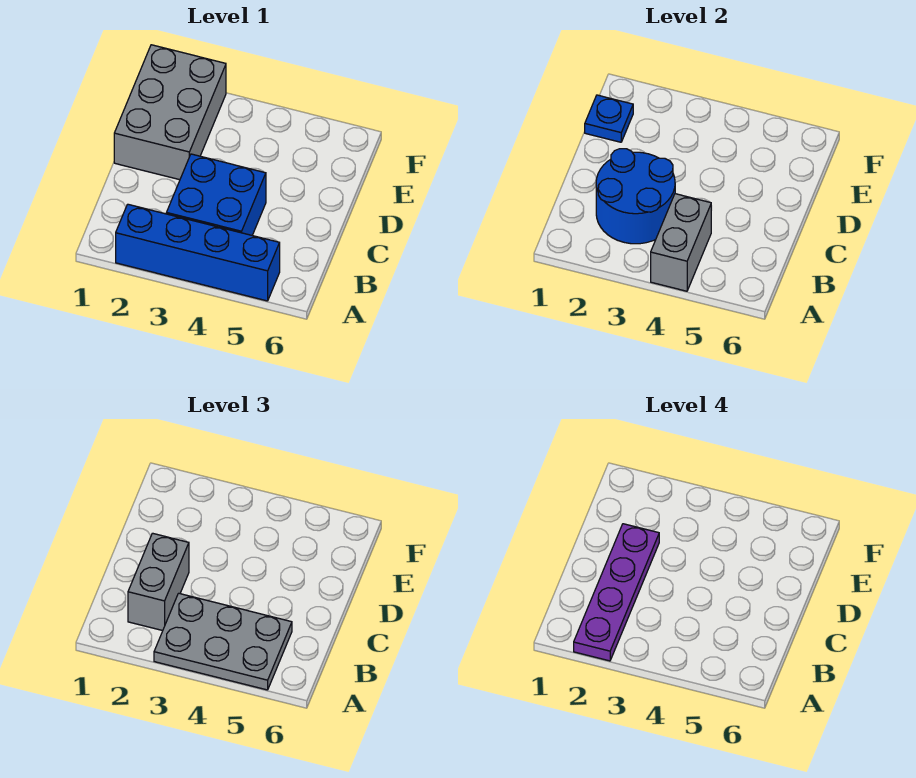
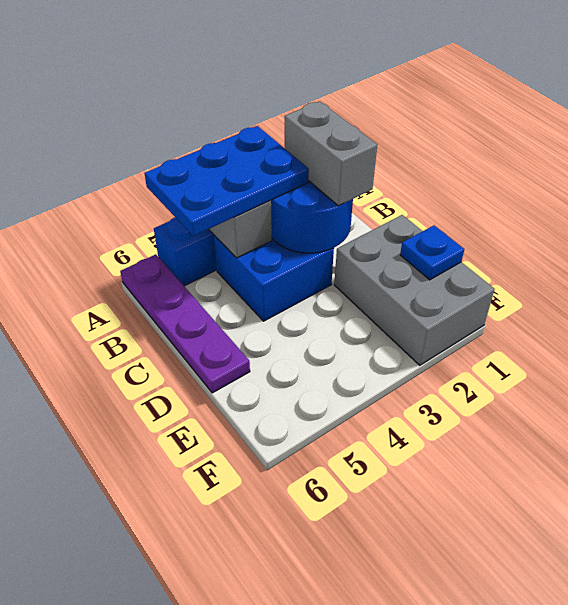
purple plate A2:D2 level 4 -> purple plate A6:D6 level 1
grey plate A3:B5 level 3 -> blue plate A3:B5 level 3

